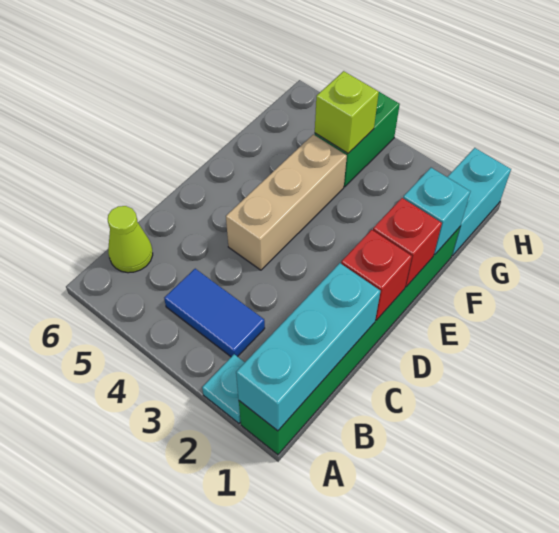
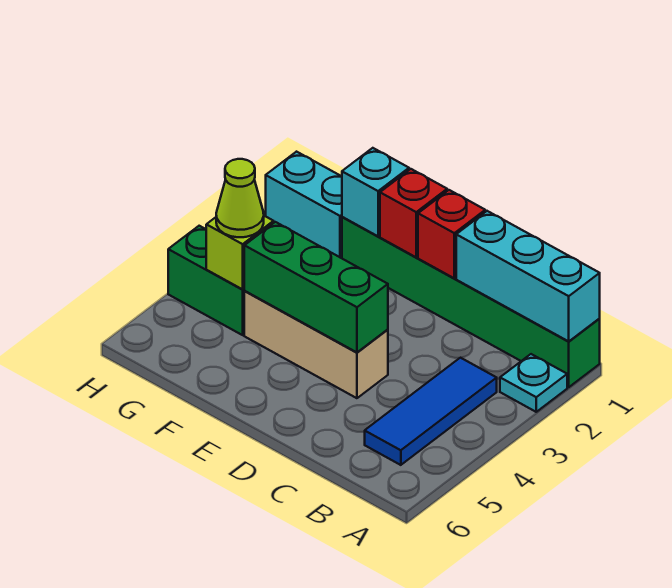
blue tile B3:B4 level 1 -> blue tile B3:B5 level 1
lime cone B6 level 1 -> lime cone G4 level 3
none -> green brick D4:F4 level 2

